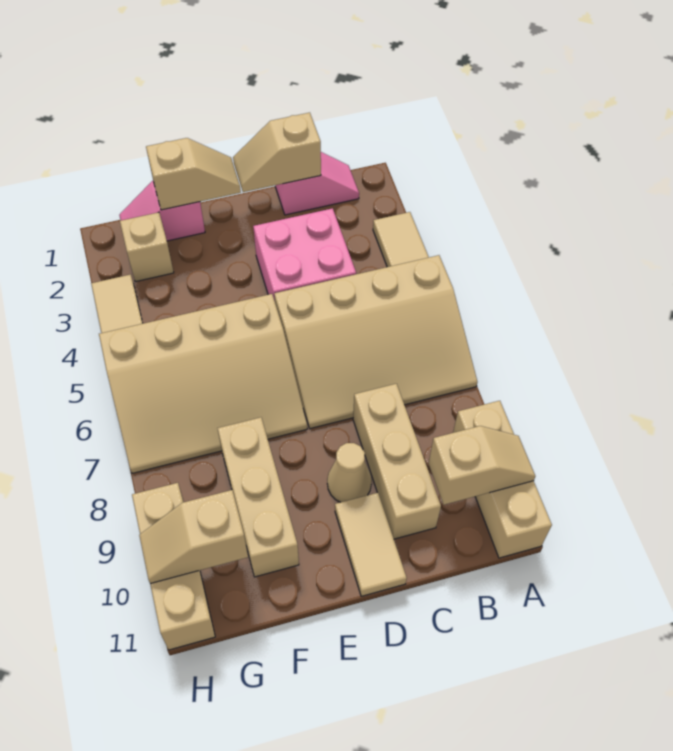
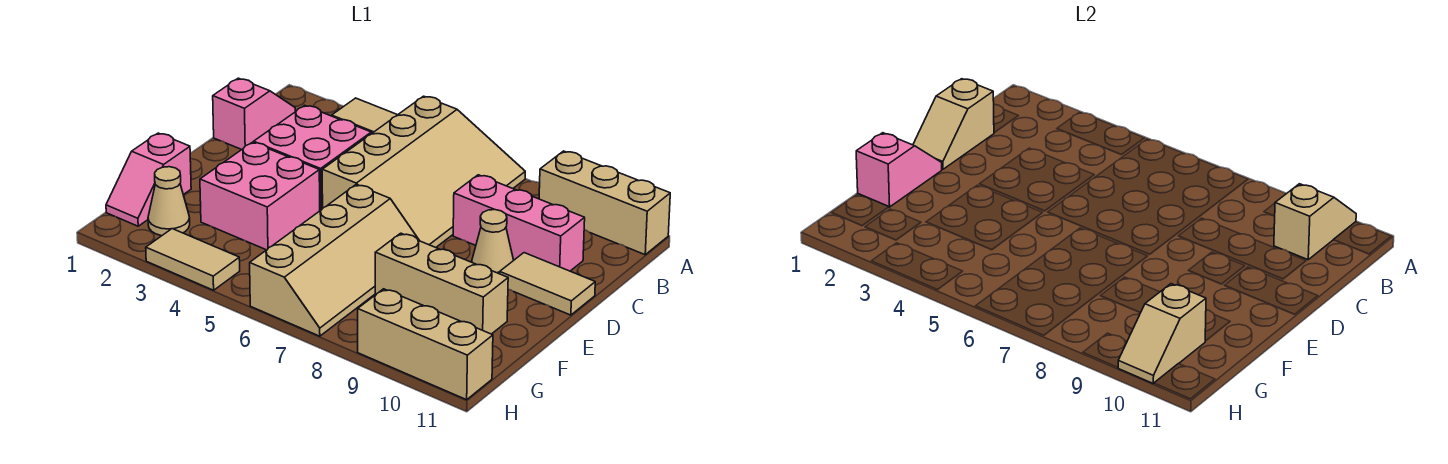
tan brick C8:C10 level 1 -> pink brick C8:C10 level 1
tan slope E1:F1 level 2 top F -> pink slope E1:F1 level 2 top F
none -> pink brick E3:F4 level 1
tan slope E5:H7 level 1 top 5 -> tan slope E6:H7 level 1 top 6
tan brick G2 level 1 -> tan cone G2 level 1

